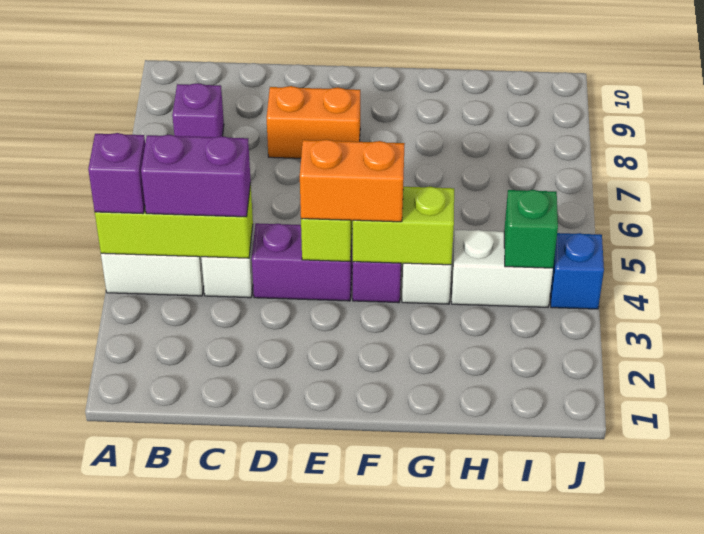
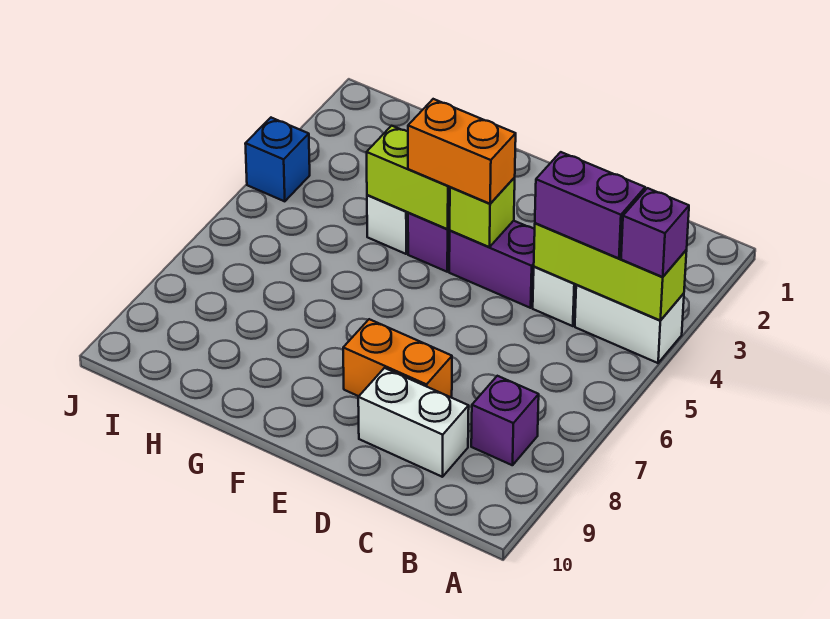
white brick H4:I4 level 1 -> white brick C9:D9 level 1
green brick I4 level 2 -> none

